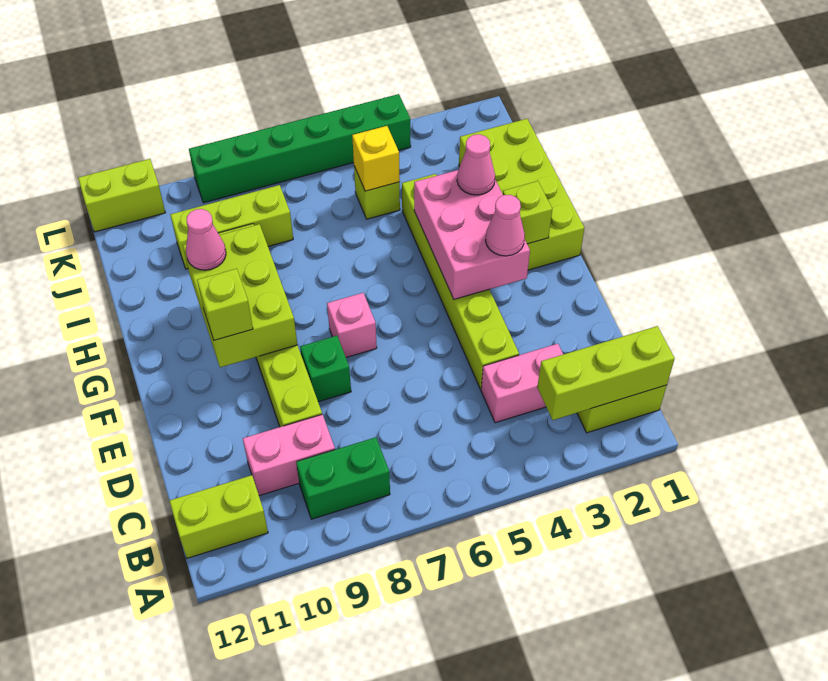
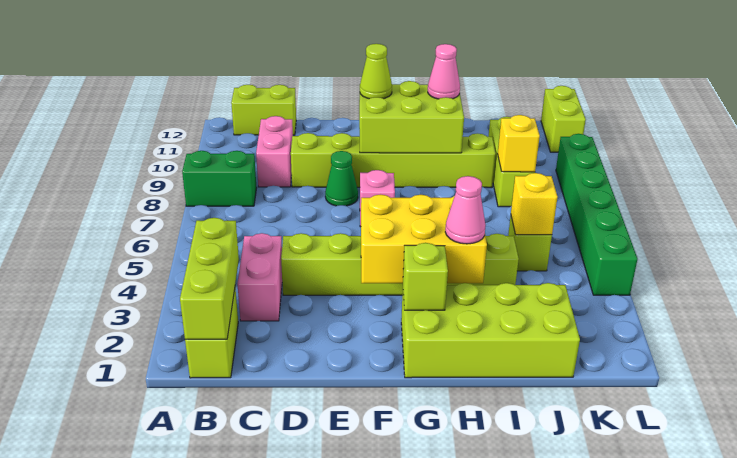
green brick B8:B9 level 1 -> green brick A8:B8 level 1
lime brick B11:B12 level 1 -> lime brick B12:C12 level 1
green brick E8 level 1 -> green cone E8 level 1
pink brick F3:H4 level 2 -> yellow brick F3:H4 level 2
pink cone F3 level 3 -> none
lime brick F10 level 3 -> lime cone F10 level 3
none -> yellow brick J8 level 2

